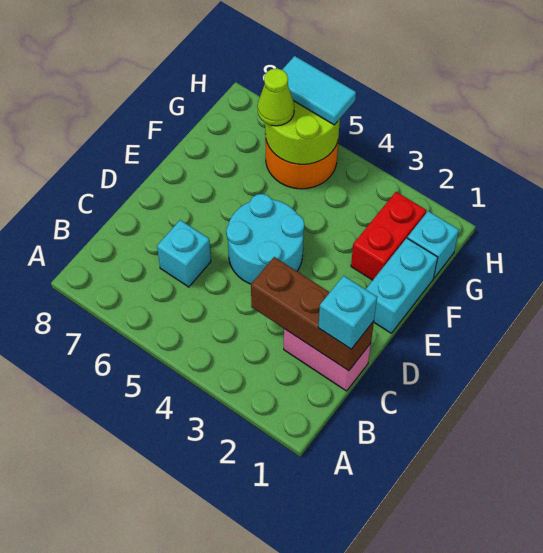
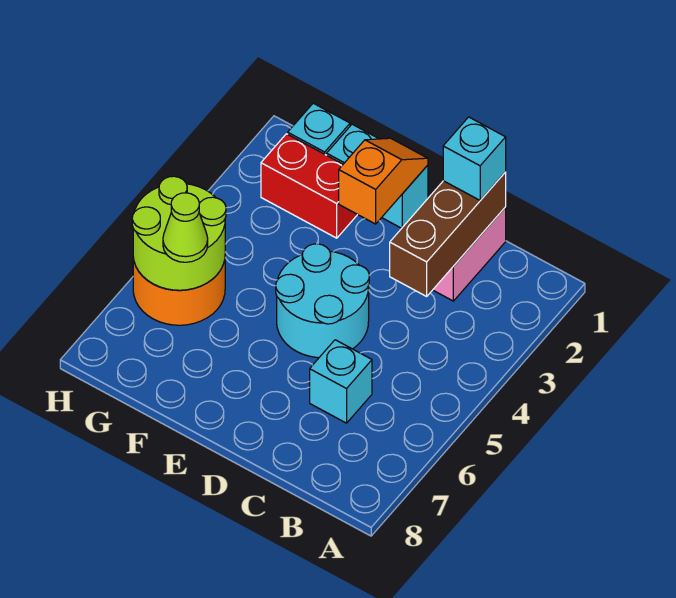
none -> orange slope E1:E2 level 2 top 2
cyan tile H5:H6 level 3 -> none

